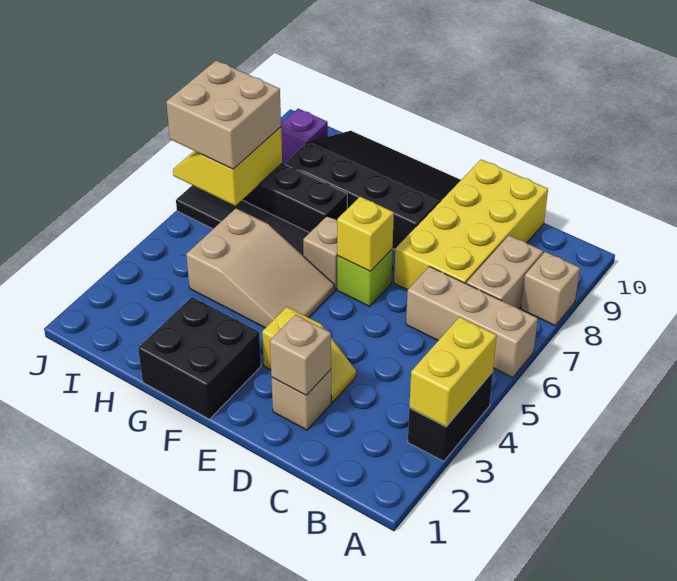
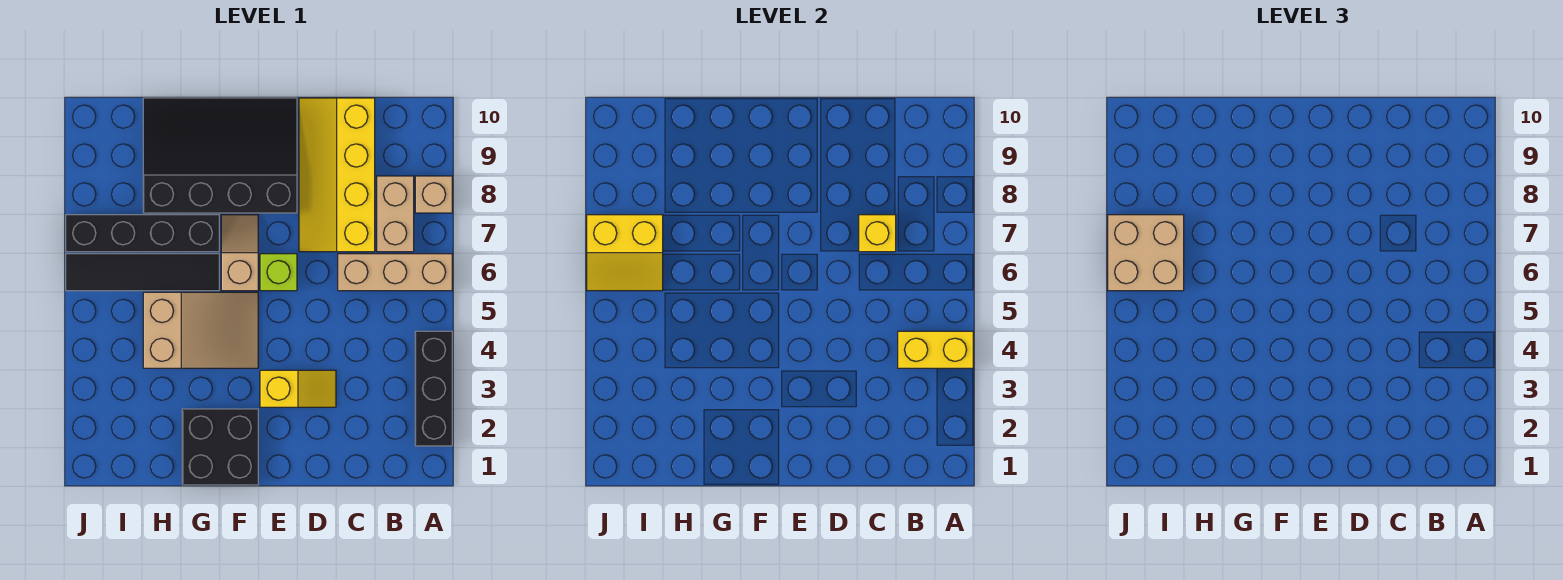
black brick A3:A4 level 1 -> black brick A2:A4 level 1
yellow brick A3:A4 level 2 -> yellow brick A4:B4 level 2
yellow brick C7:D10 level 1 -> yellow slope C7:D10 level 1 top C
tan brick D2 level 1 -> none
tan brick D2 level 2 -> none
yellow brick E6 level 2 -> yellow brick C7 level 2
yellow slope I6:J7 level 2 top I -> yellow slope I6:J7 level 2 top 7
purple brick I9 level 1 -> none

